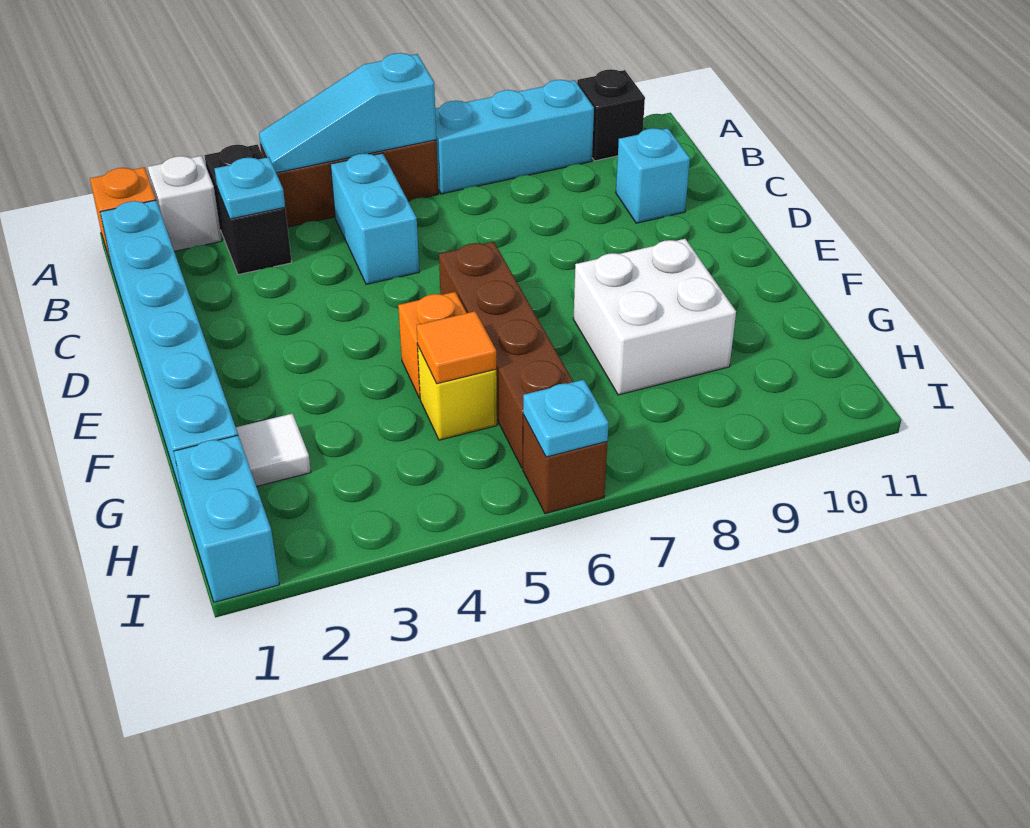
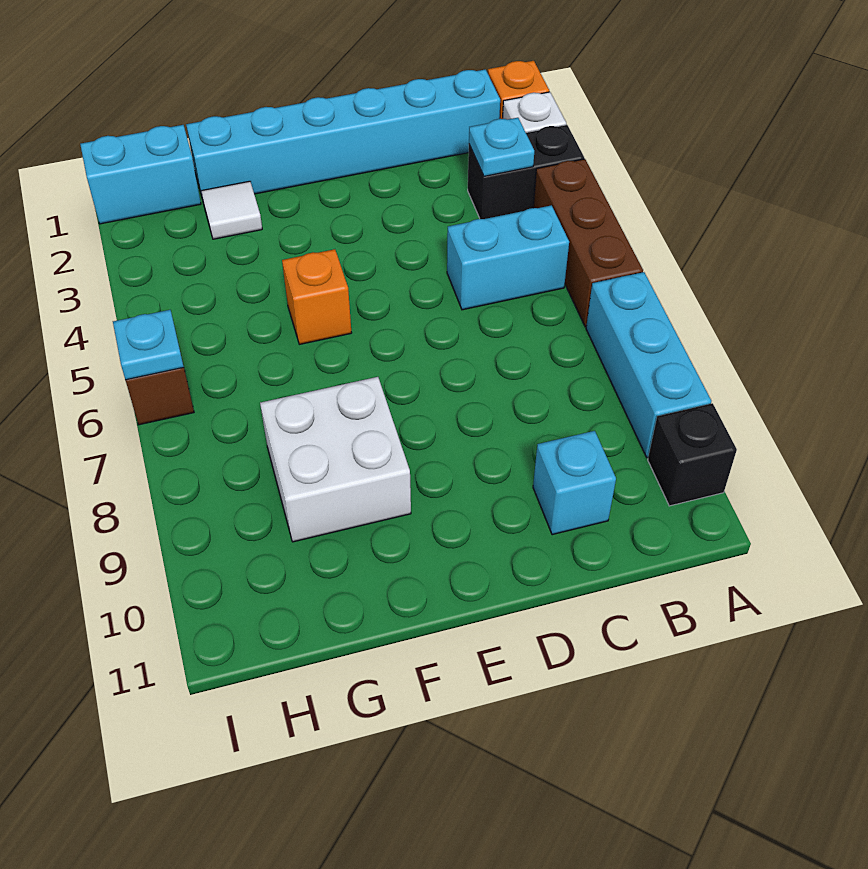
cyan slope A4:A6 level 2 top 6 -> none
brown brick E6:H6 level 1 -> none
yellow brick G5 level 1 -> none
orange tile G5 level 2 -> none

